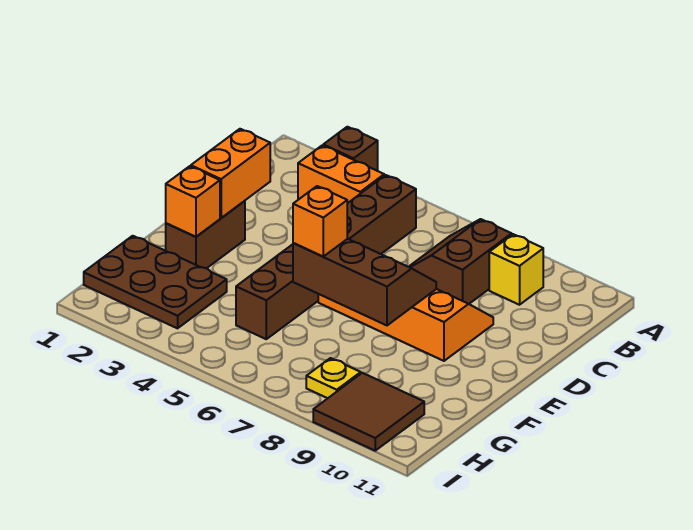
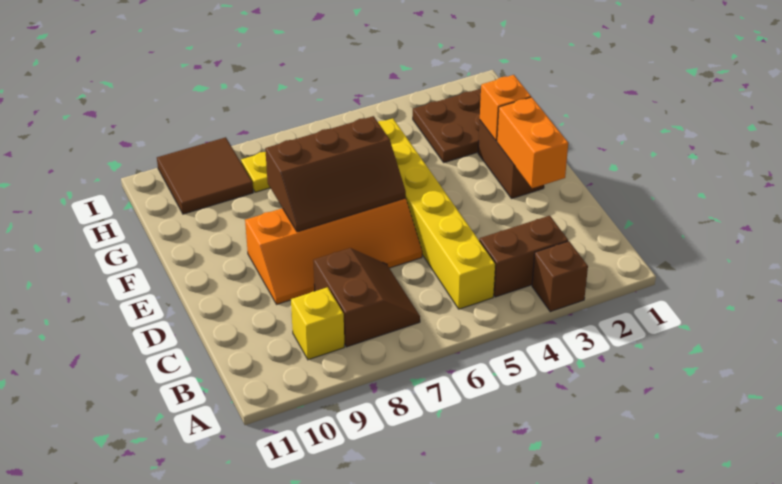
orange brick B3:B4 level 1 -> brown brick B3:B4 level 1
brown brick B5:G5 level 1 -> yellow brick B5:G5 level 1
orange brick F6 level 3 -> none

